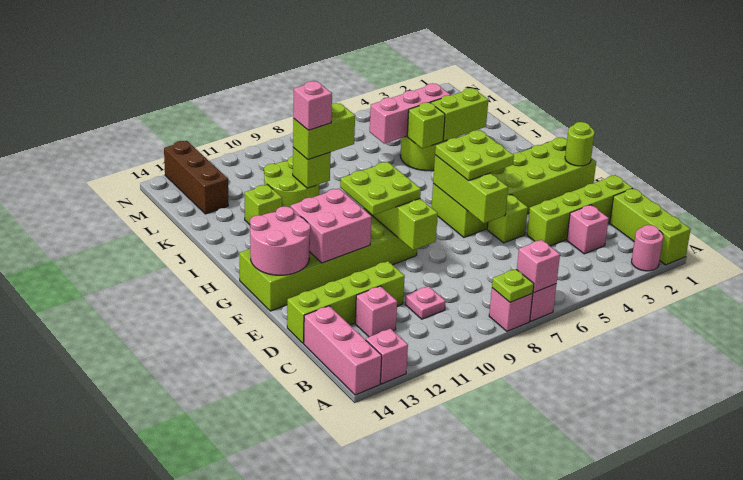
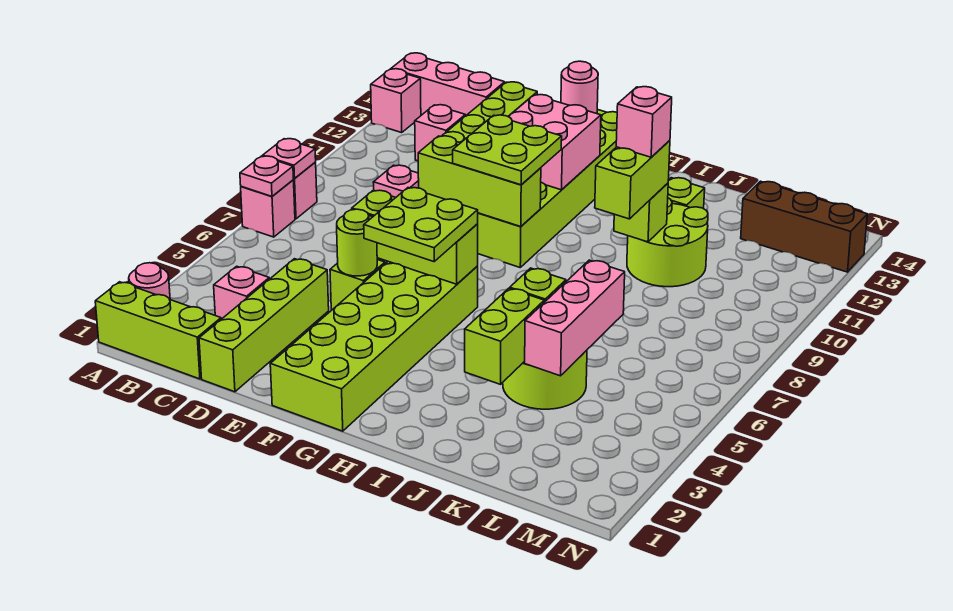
pink brick A7 level 2 -> pink plate A7 level 2
lime plate A8 level 2 -> pink plate A8 level 2
lime round brick F1 level 2 -> lime round brick E5 level 2
pink round brick F13:G14 level 2 -> pink round brick F14 level 2

